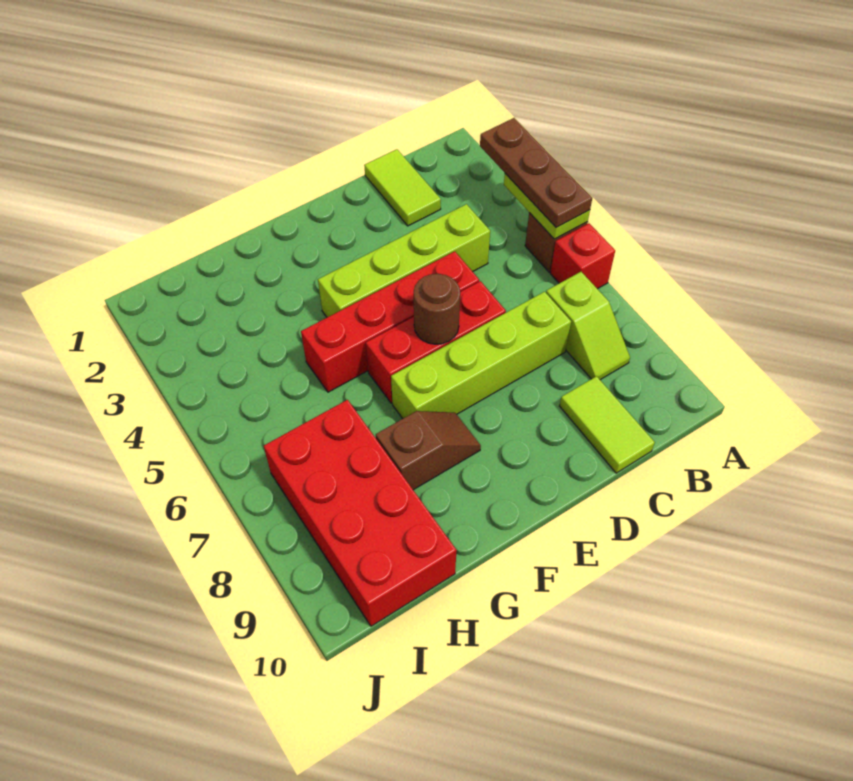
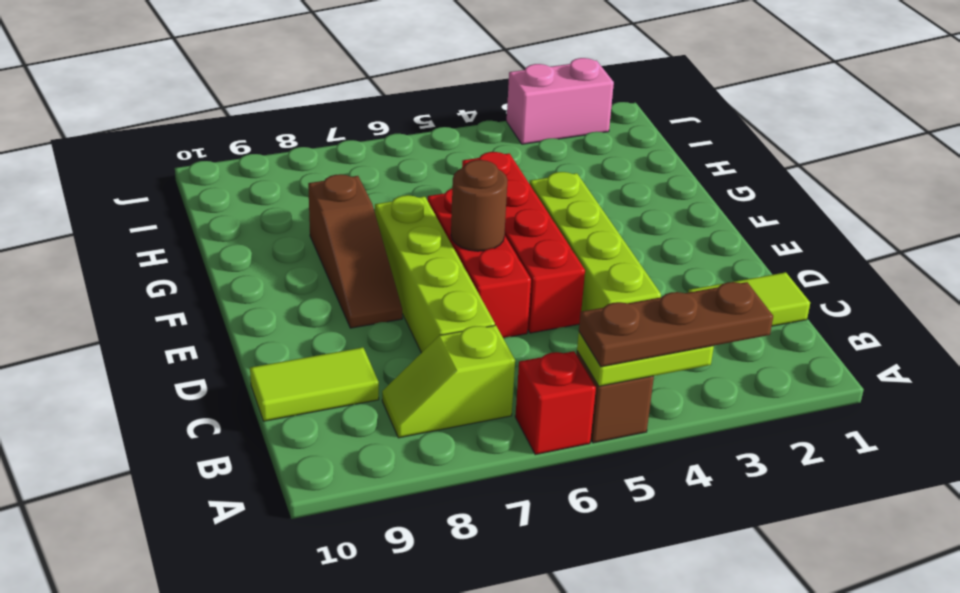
brown slope F8:G8 level 1 top G -> brown slope E8:G8 level 1 top G
red brick H7:I10 level 1 -> none
none -> pink brick J2:J3 level 1

